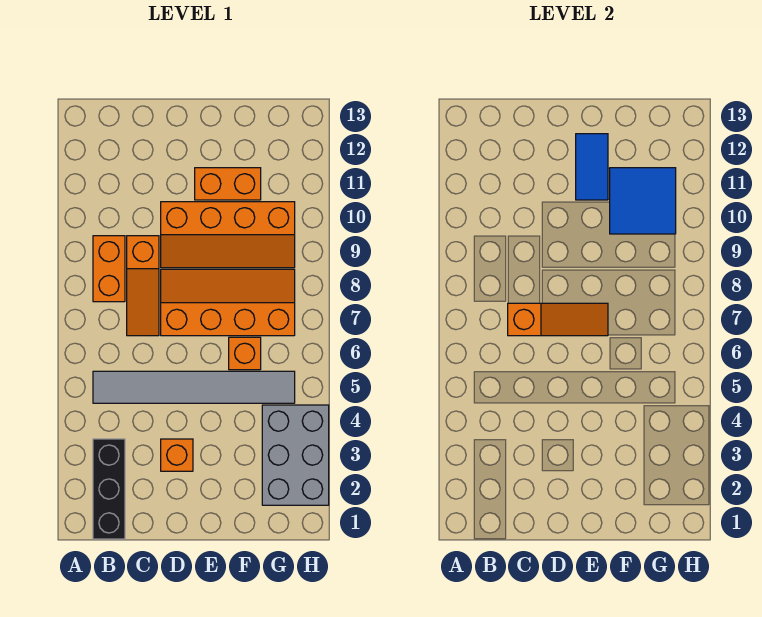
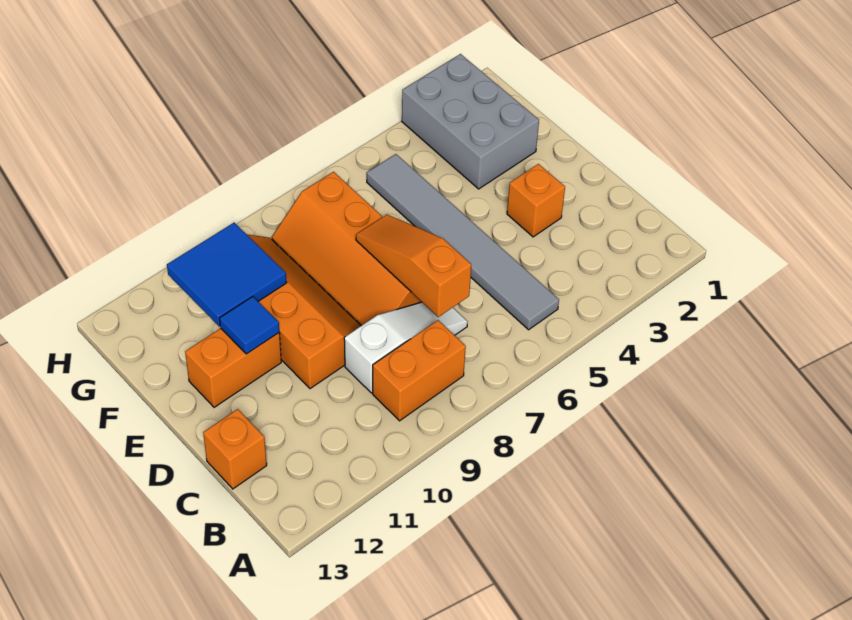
black brick B1:B3 level 1 -> none
orange slope C7:C9 level 1 top 9 -> white slope C7:C9 level 1 top 9
orange brick E11:F11 level 1 -> orange brick E11:E12 level 1
blue tile E11:E12 level 2 -> blue tile E11 level 2
orange brick F6 level 1 -> orange brick C13 level 1
grey brick G2:H4 level 1 -> grey brick F2:H3 level 1

